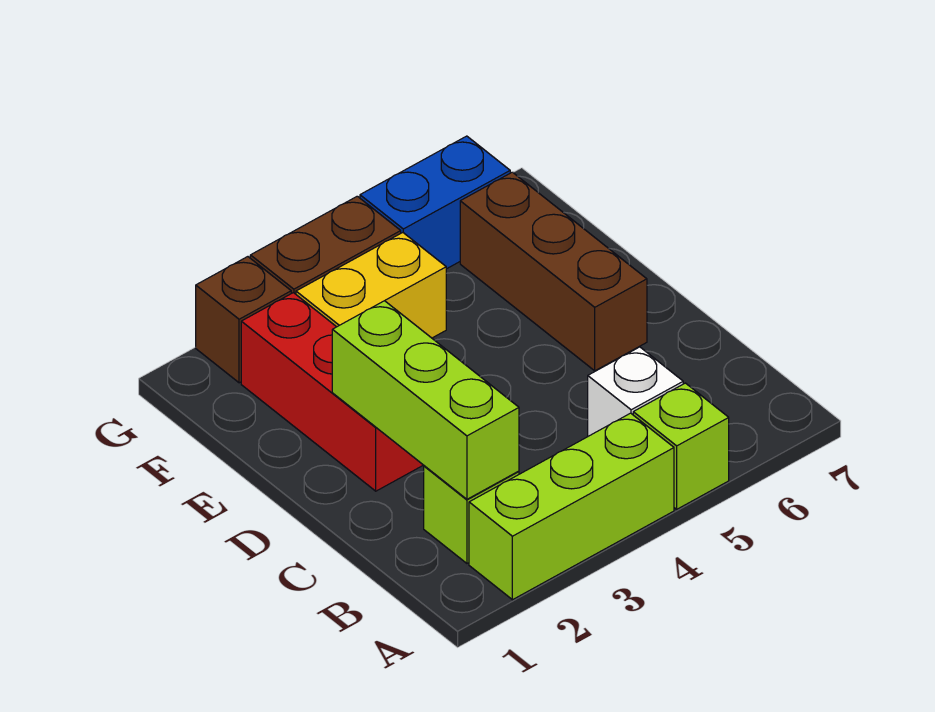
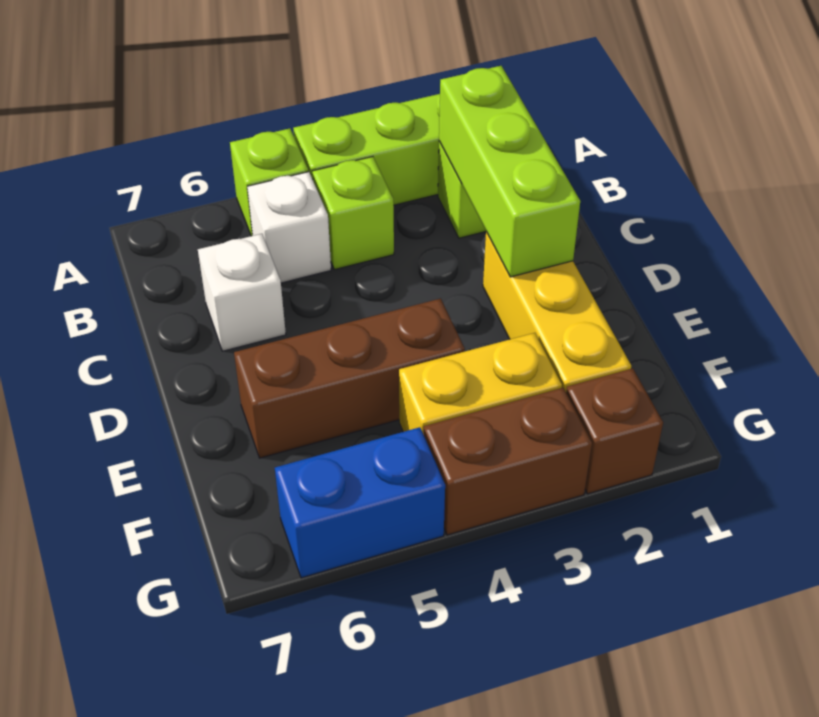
none -> lime brick B4 level 1
none -> white brick C6 level 1
red brick D2:F2 level 1 -> yellow brick D2:F2 level 1
brown brick D6:F6 level 1 -> brown brick E4:E6 level 1

